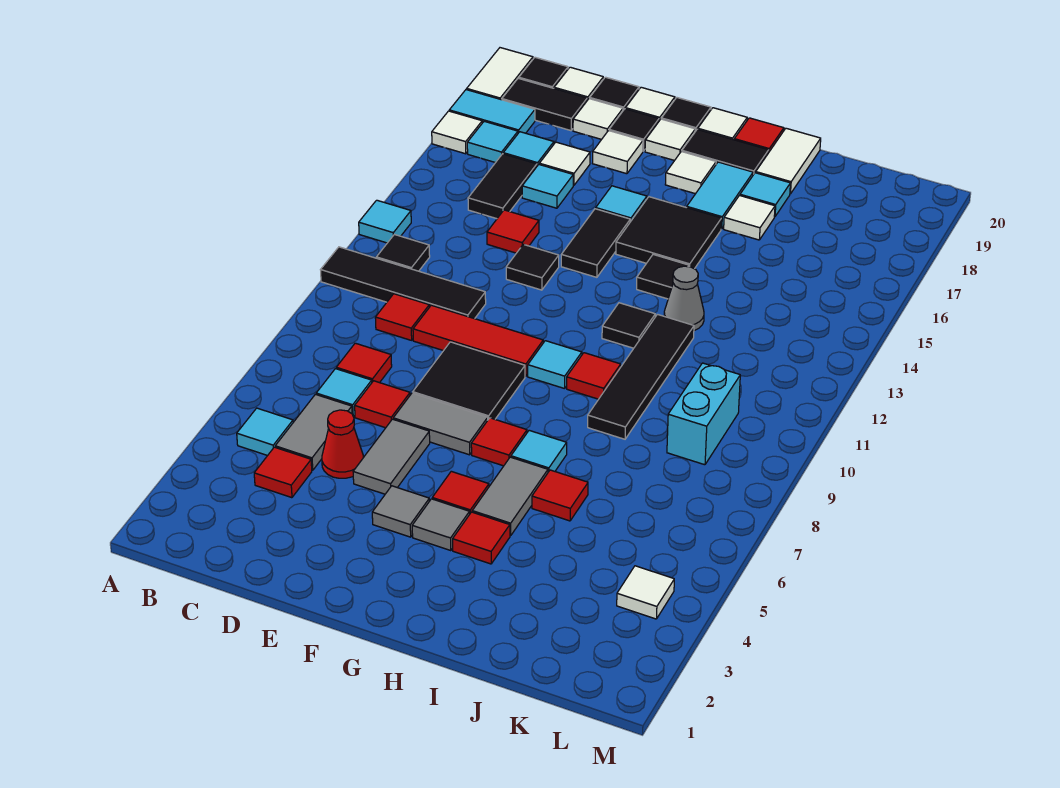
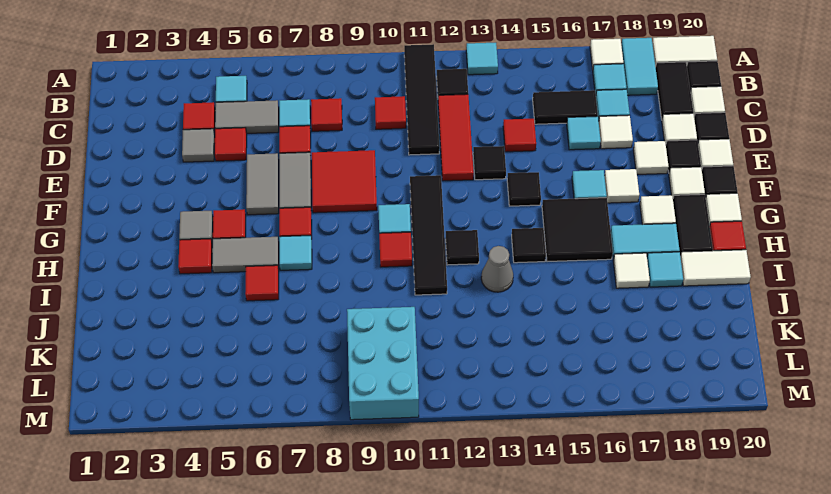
red cone D5 level 1 -> red tile D5 level 1
red tile D10:F10 level 1 -> red tile C12:E12 level 1
grey tile E5:E6 level 1 -> grey tile E6:F6 level 1
black tile E8:F9 level 1 -> red tile E8:F9 level 1
grey tile F4 level 1 -> grey tile D4 level 1
black tile F14:F15 level 1 -> black tile F14 level 1
black tile I9:I12 level 1 -> black tile F11:I11 level 1
cyan brick K9:K10 level 1 -> cyan brick K9:M10 level 1
white tile L4 level 1 -> white tile F17 level 1

